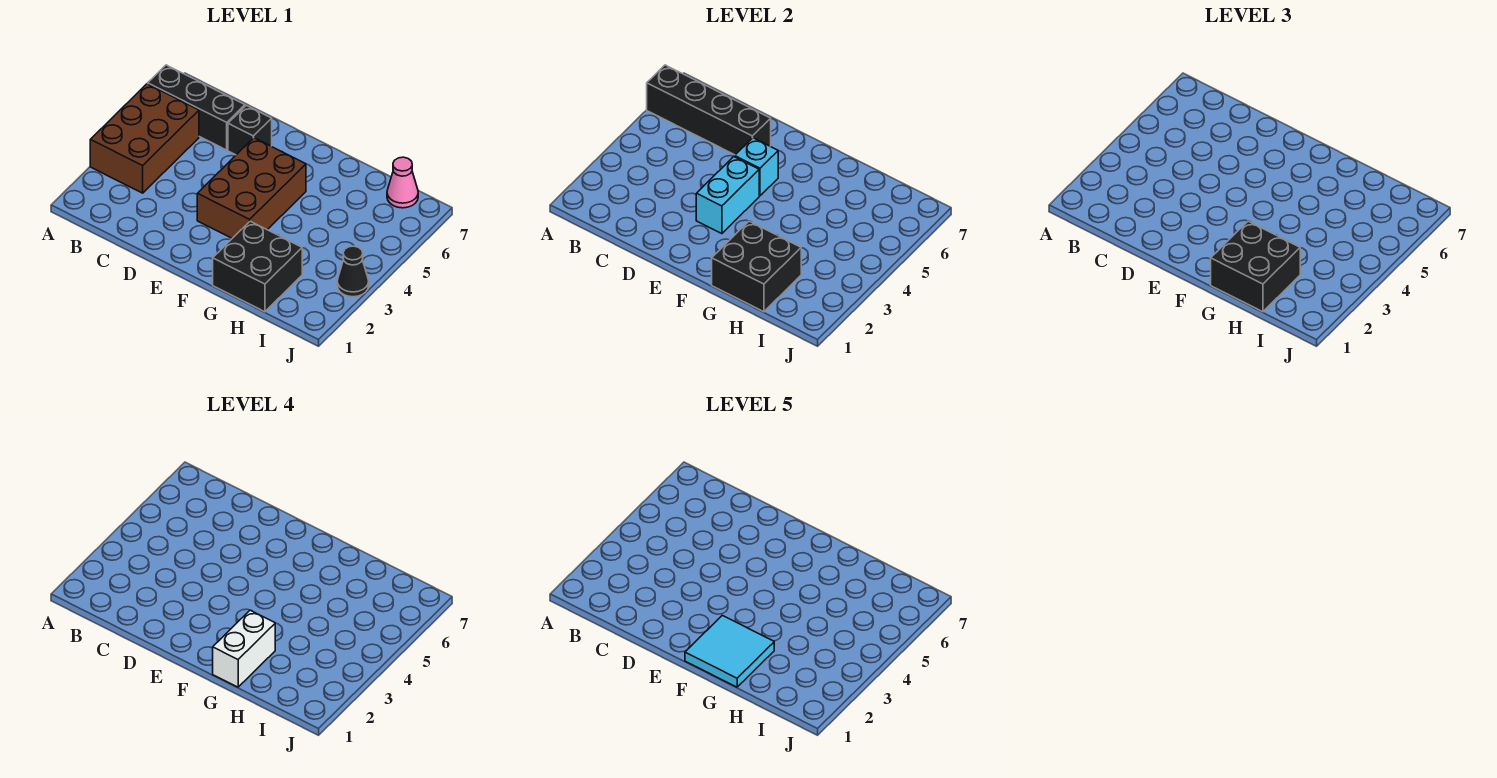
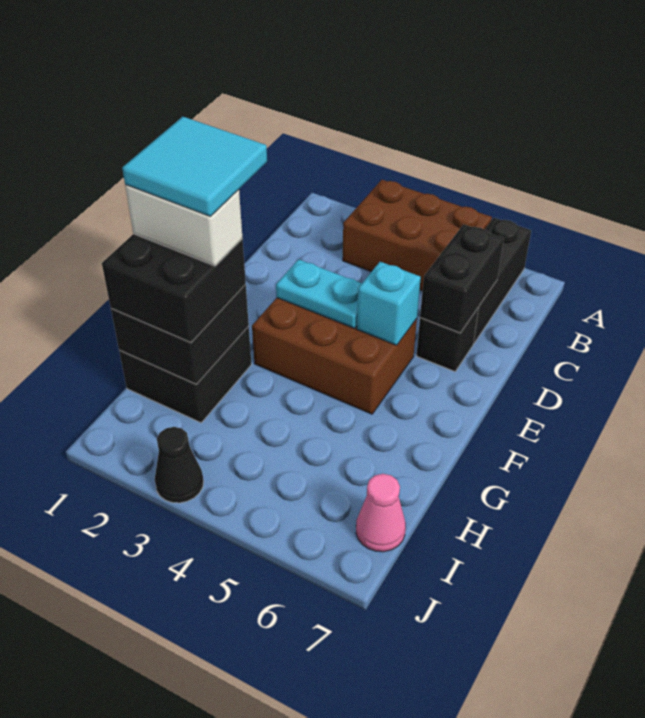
black brick A6:D6 level 2 -> black brick C6:D6 level 2
cyan brick E3:E4 level 2 -> cyan plate E3:E4 level 2

